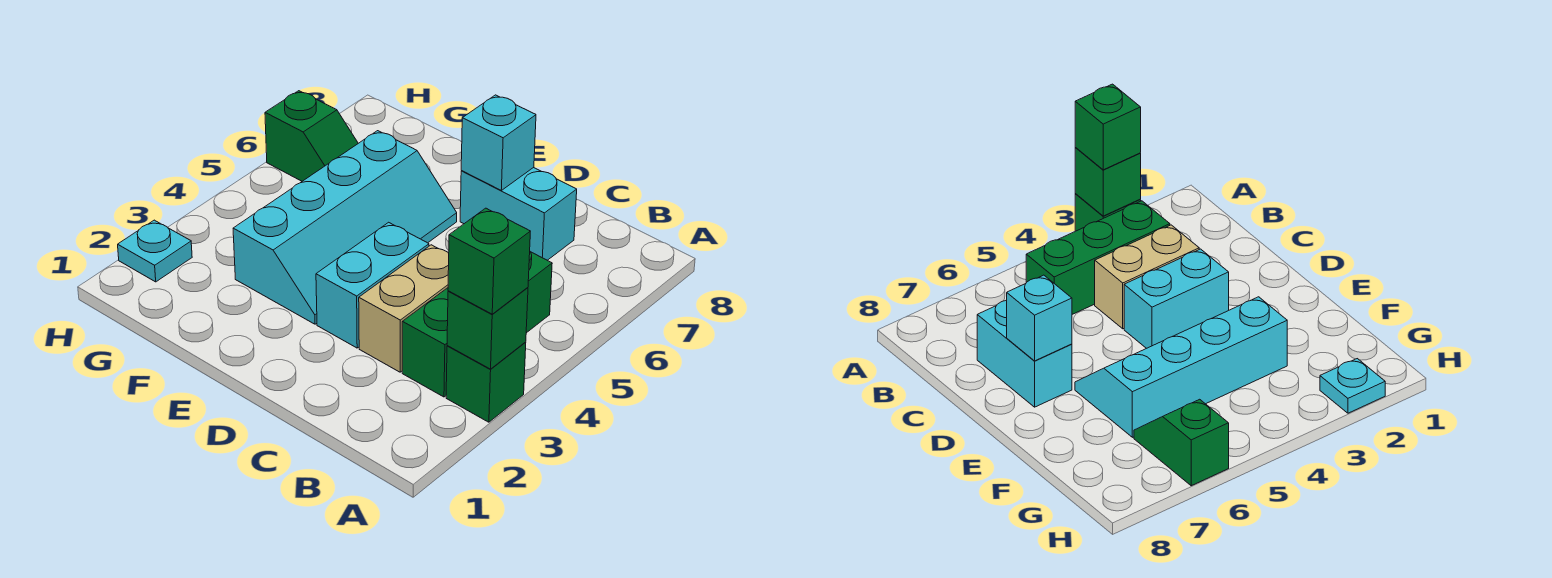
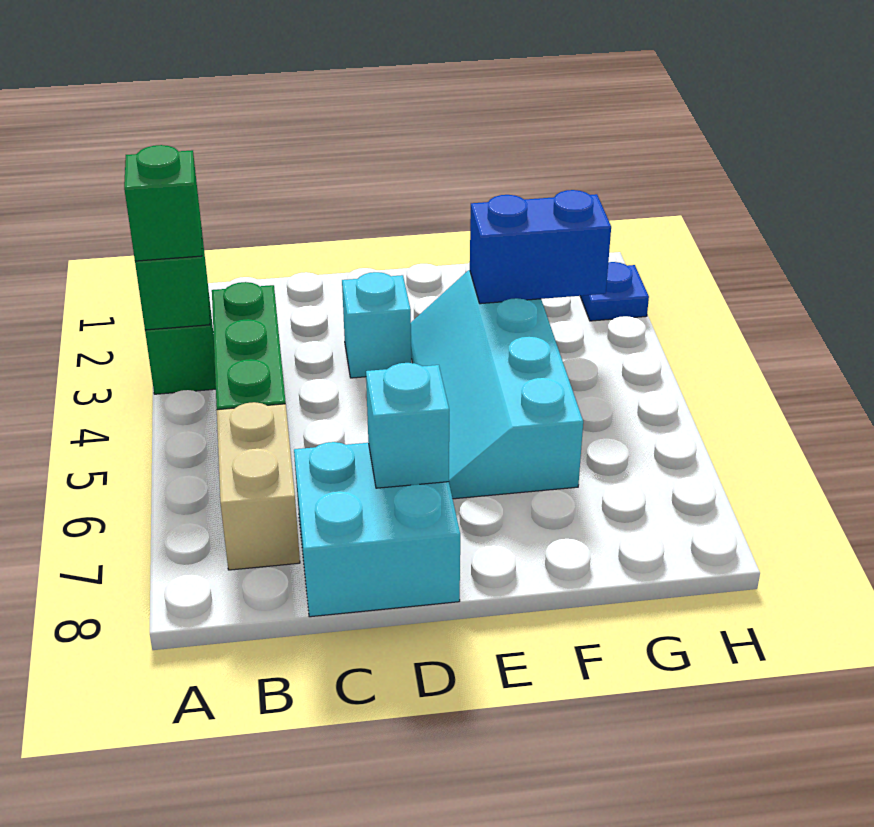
tan brick C3:C4 level 1 -> tan brick B6:B7 level 1
cyan brick C7:D7 level 1 -> cyan brick C7:D8 level 1
cyan brick D3:D4 level 1 -> cyan brick D3 level 1
none -> blue brick F3:G3 level 2
green slope G6:H6 level 1 top H -> none
cyan plate H2 level 1 -> blue plate H2 level 1

